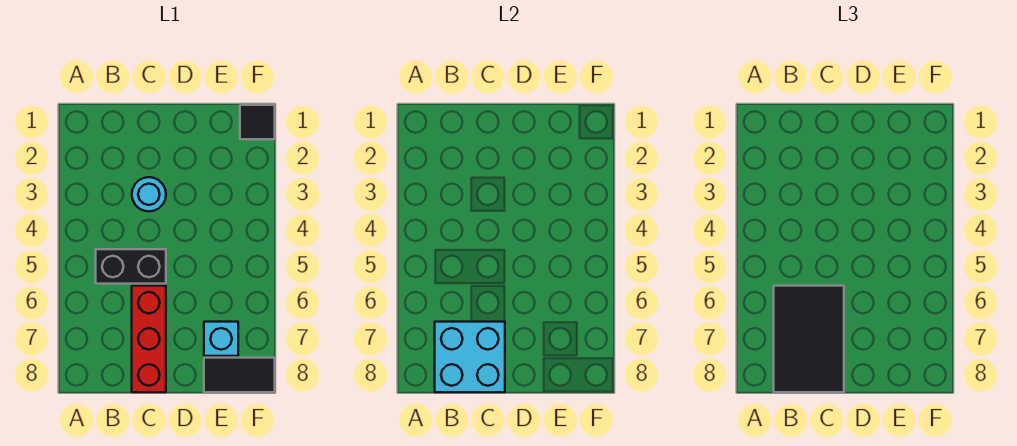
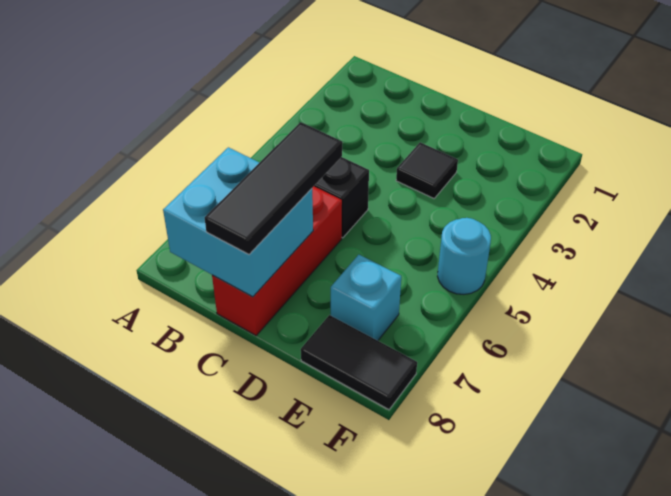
black tile B6:C8 level 3 -> black tile C6:C8 level 3
cyan round brick C3 level 1 -> cyan round brick F5 level 1
black tile F1 level 1 -> black tile D3 level 1

